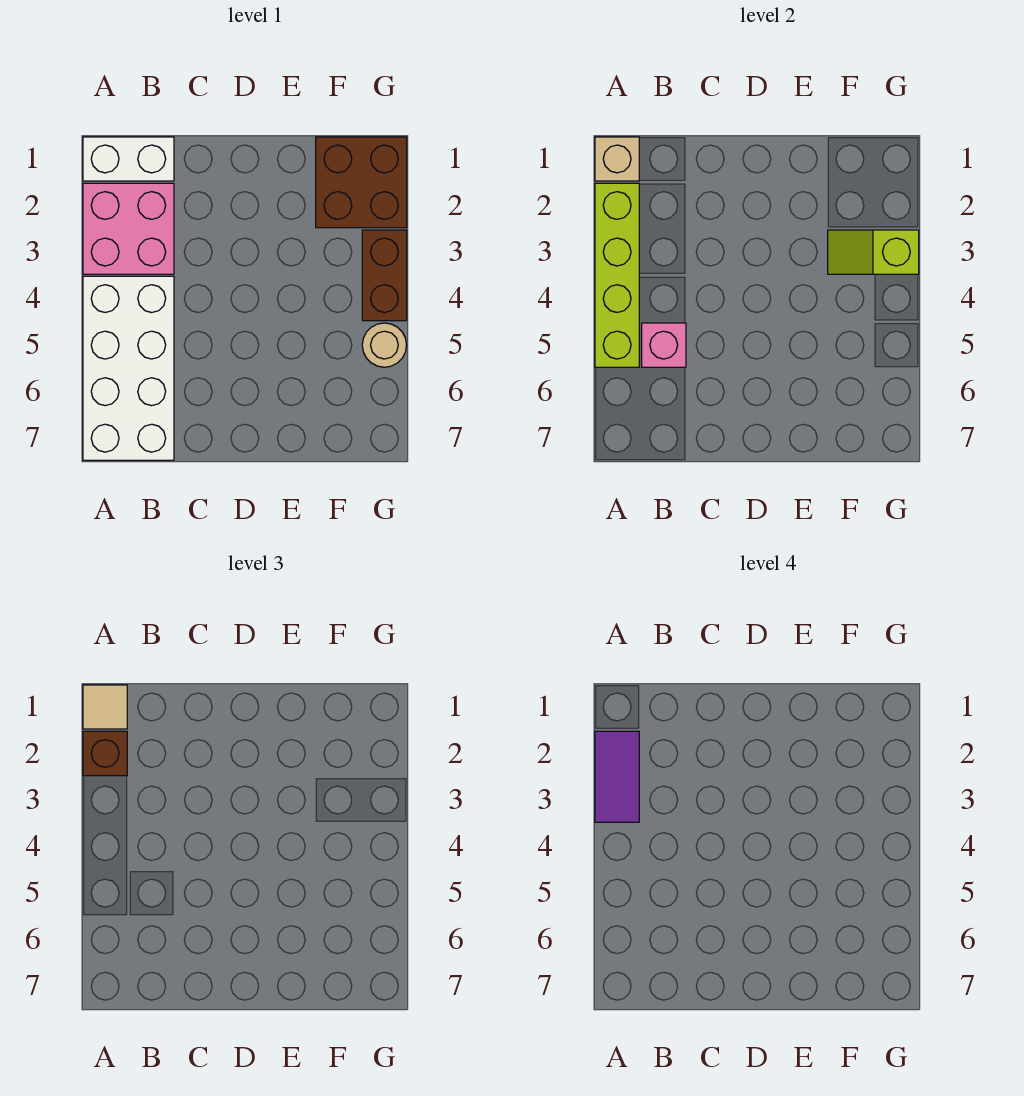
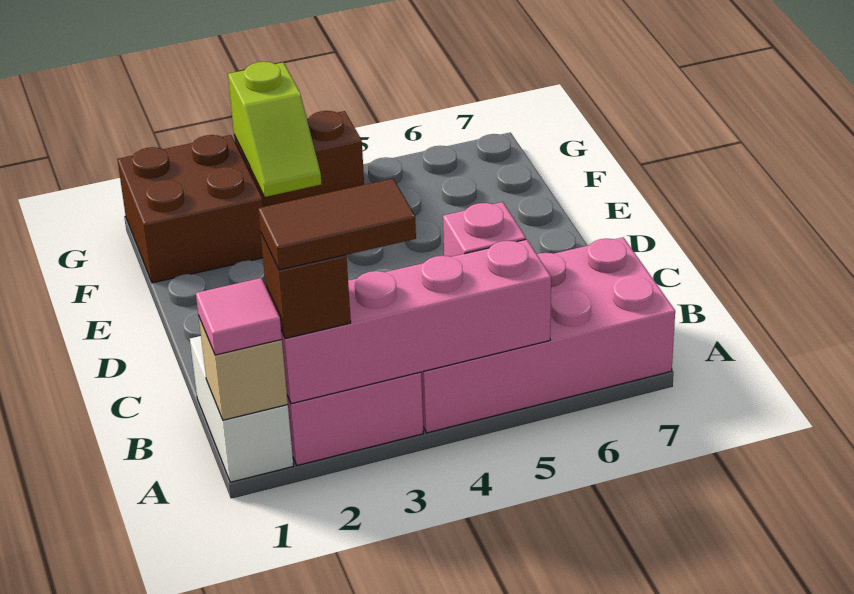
tan tile A1 level 3 -> pink tile A1 level 3
lime brick A2:A5 level 2 -> pink brick A2:A5 level 2
purple tile A2:A3 level 4 -> brown tile A2:A3 level 4
white brick A4:B7 level 1 -> pink brick A4:B7 level 1
tan round brick G5 level 1 -> none

